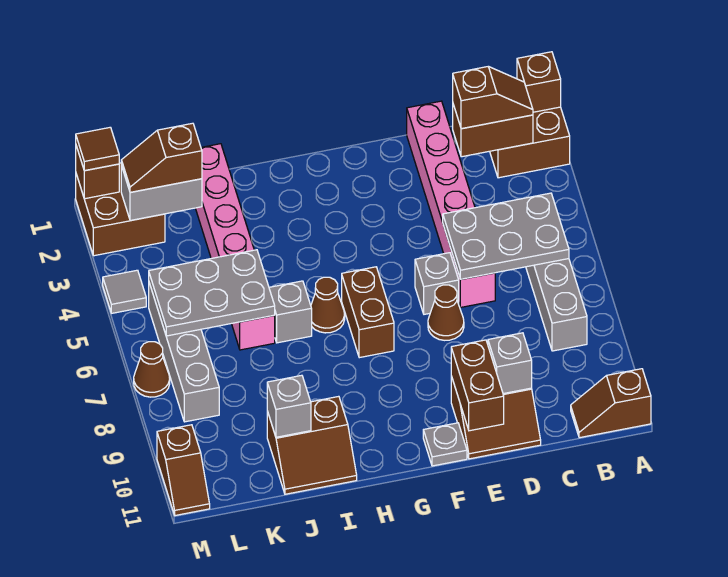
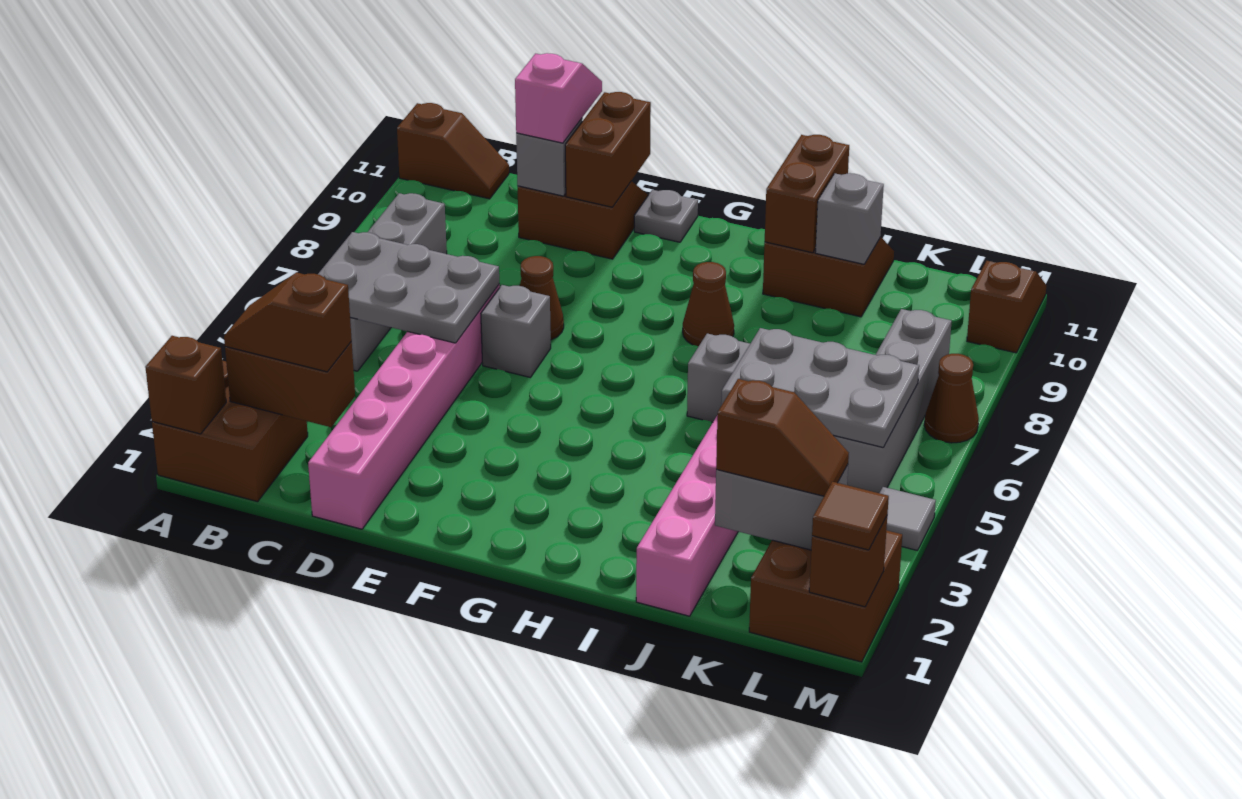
none -> pink slope D10:D11 level 3 top 10
brown brick G6:G7 level 1 -> brown brick I10:I11 level 2
brown cone H6 level 1 -> brown cone H8 level 1

